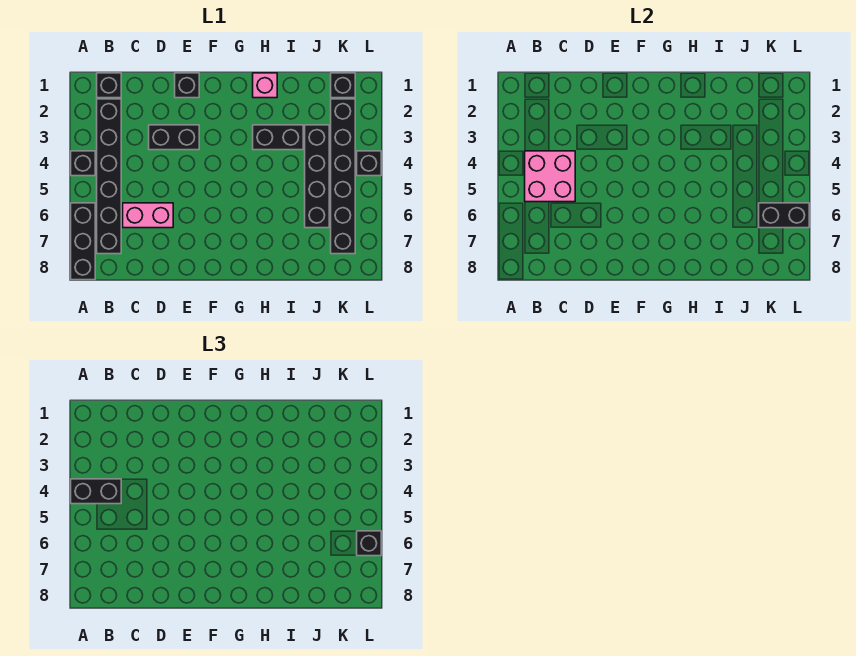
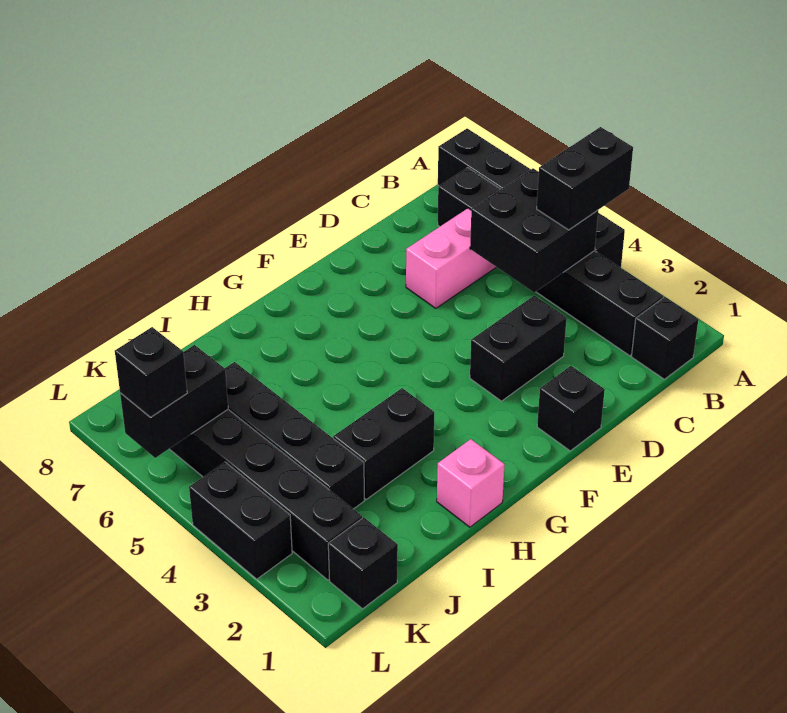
pink brick B4:C5 level 2 -> black brick B4:C5 level 2
black brick L4 level 1 -> black brick L3:L4 level 1

